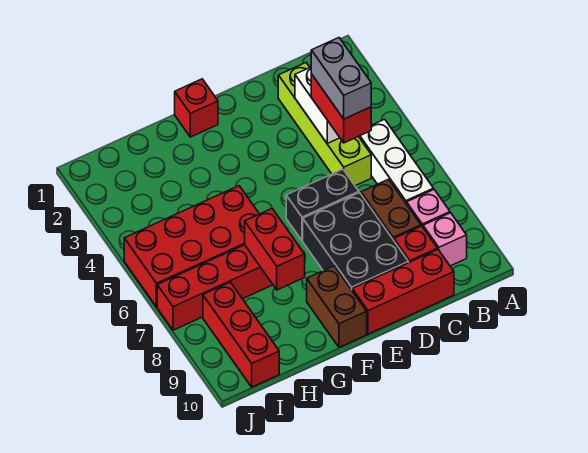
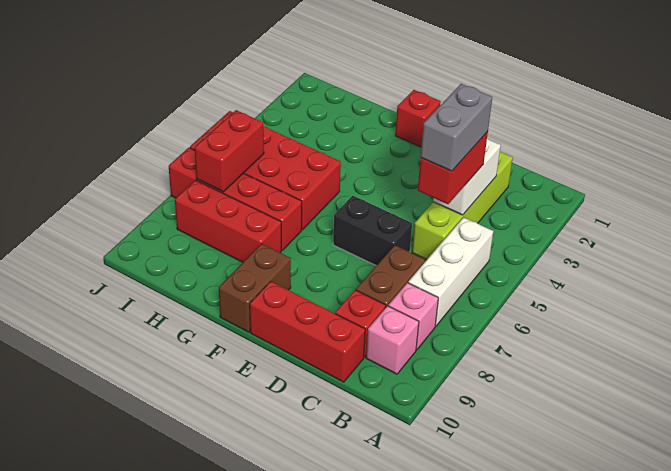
black brick D7:E9 level 1 -> none
red brick G7:G8 level 2 -> red brick I6:I7 level 2
red brick I8:I10 level 1 -> red brick G8:I8 level 1

